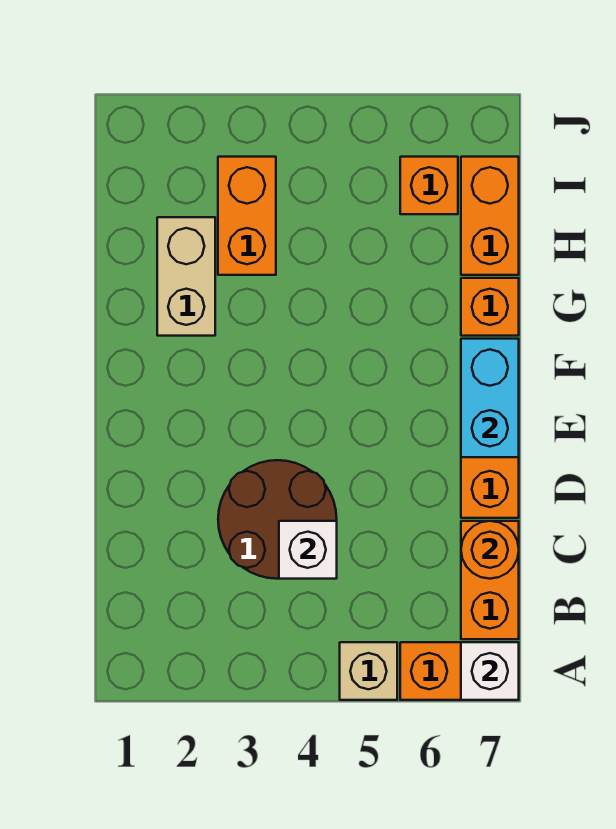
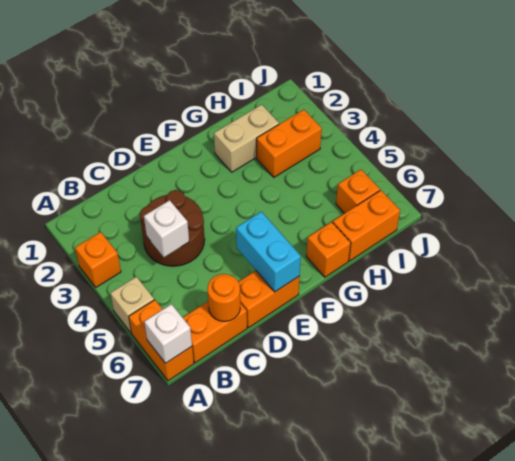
none -> orange brick A3 level 1
cyan brick E7:F7 level 2 -> cyan brick E6:E7 level 2

